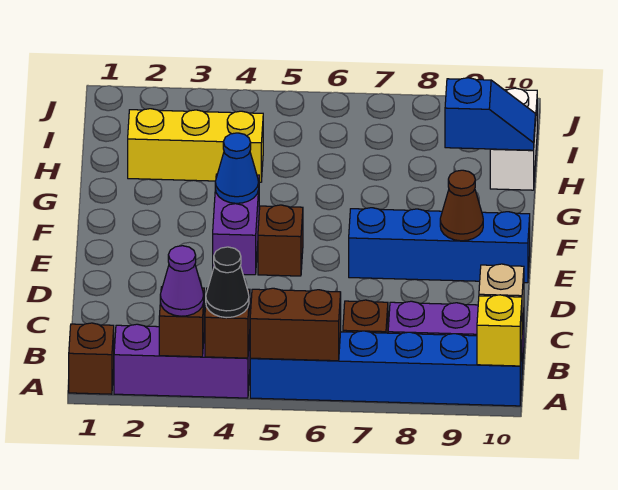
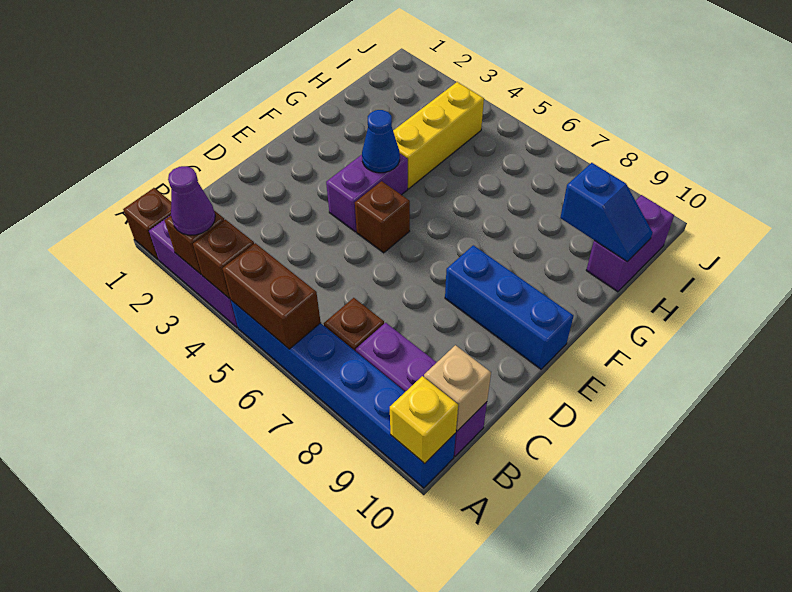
black cone A4 level 3 -> none
blue brick E7:E10 level 1 -> blue brick E8:E10 level 1
brown cone E9 level 2 -> none
yellow brick H2:H4 level 1 -> yellow brick G4:I4 level 1
white brick H10:I10 level 1 -> purple brick H10:I10 level 1

